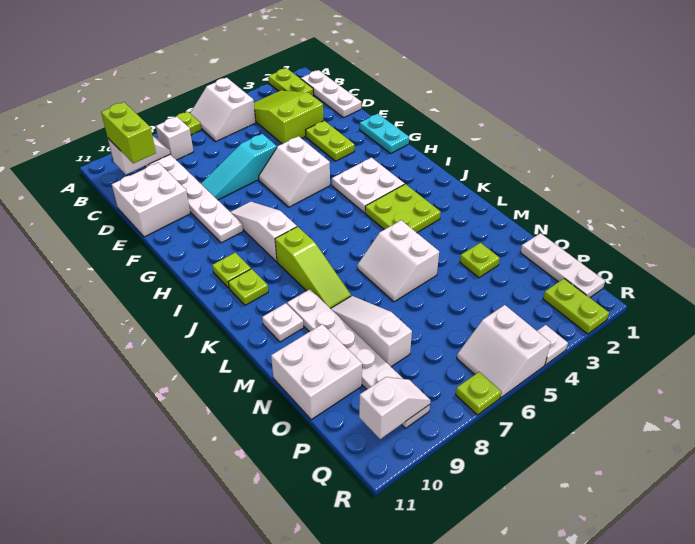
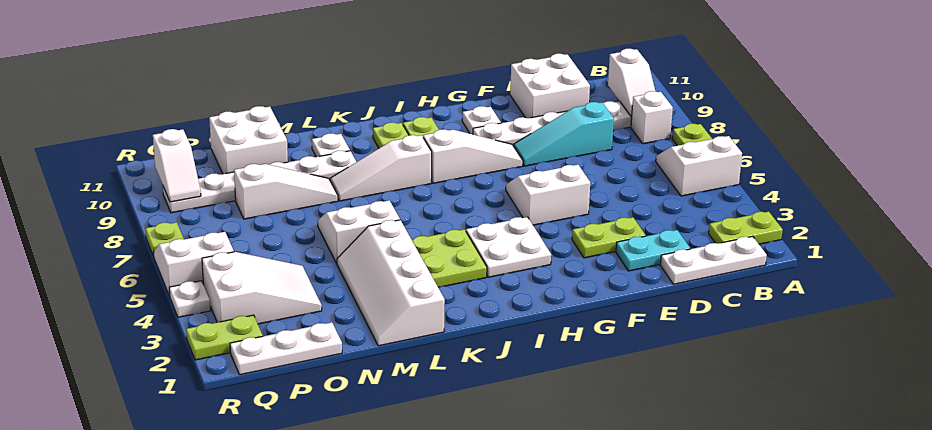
lime slope B3:D4 level 1 top D -> none
lime brick B10:C10 level 3 -> none
cyan slope E6:E8 level 1 top 6 -> cyan slope D8:F8 level 1 top D
cyan plate F1:G1 level 1 -> cyan plate D2:E2 level 1
none -> white plate G10 level 1
lime slope J8:L8 level 1 top J -> white slope J8:L8 level 1 top J
none -> white slope L1:M4 level 1 top L
lime plate N3 level 1 -> none
none -> white slope O3:Q4 level 1 top Q

